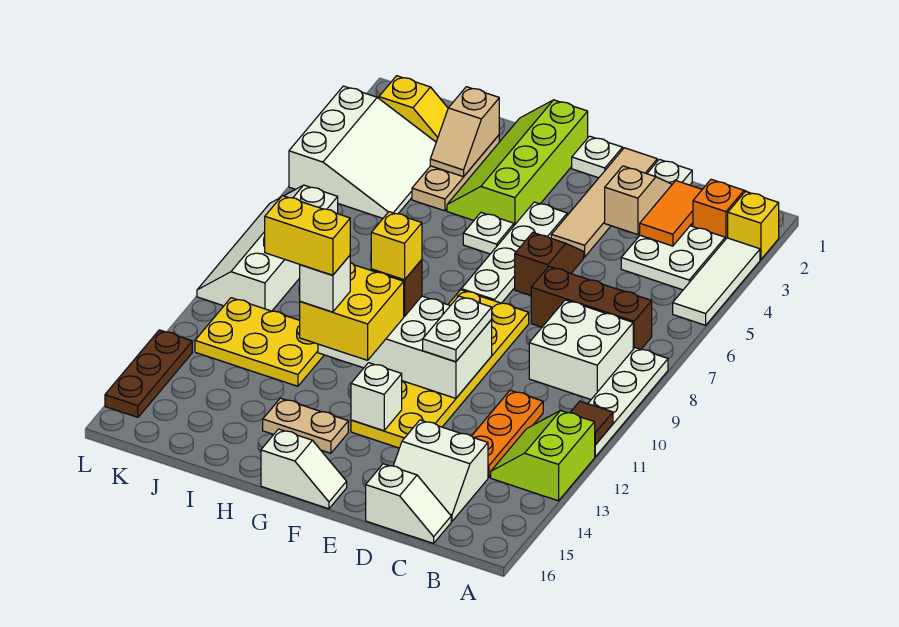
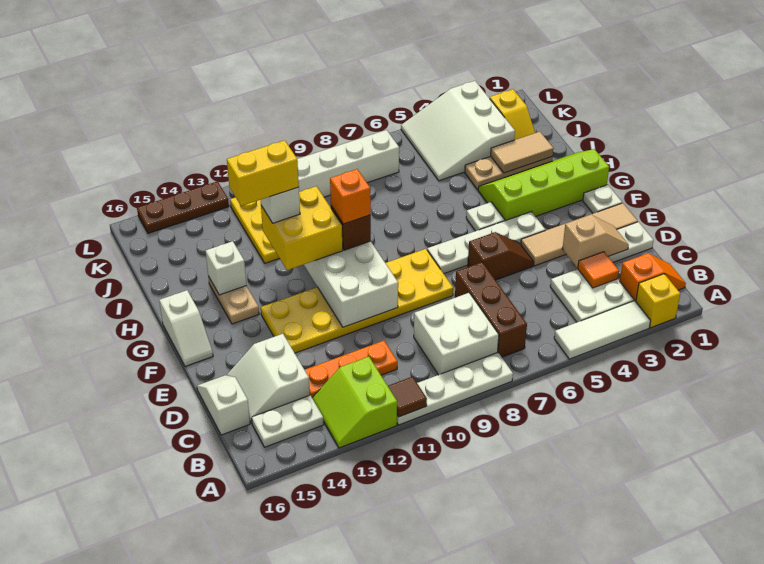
lime slope A12:B13 level 1 top A -> lime slope A12:B13 level 1 top 12
orange tile C2:C3 level 2 -> orange tile C3 level 2
white slope C16:D16 level 1 top D -> white slope C16:D16 level 1 top C
white plate E10:E11 level 3 -> white plate B14:B15 level 1
white brick F13 level 2 -> white brick H14 level 2
yellow brick G10 level 4 -> orange brick G10 level 4
yellow brick H12:I12 level 5 -> yellow brick H12:H13 level 5
tan slope I2:I3 level 2 top 2 -> tan tile I2:I3 level 2
white slope J3:L5 level 1 top L -> white slope J3:L5 level 1 top 3

